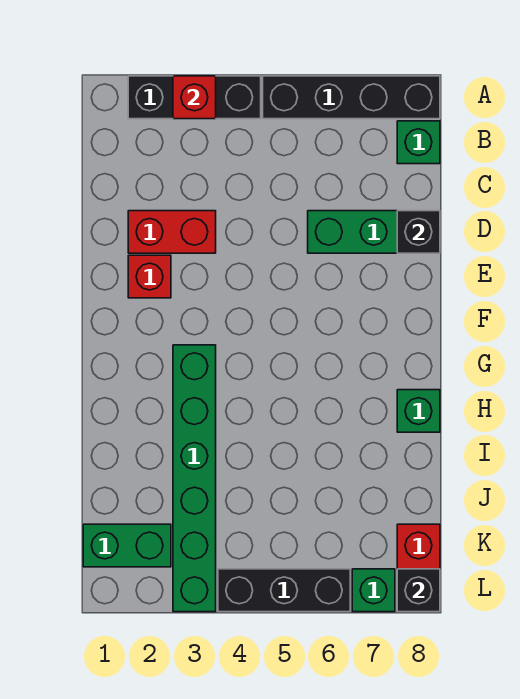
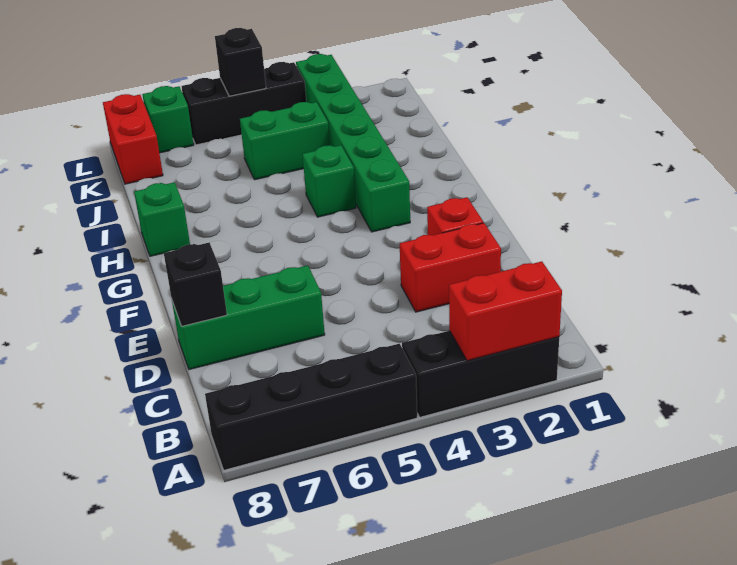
red brick A3 level 2 -> red brick A2:A3 level 2
green brick B8 level 1 -> green brick H4 level 1
green brick K1:K2 level 1 -> green brick J4:J5 level 1
black brick L8 level 2 -> black brick L5 level 2

